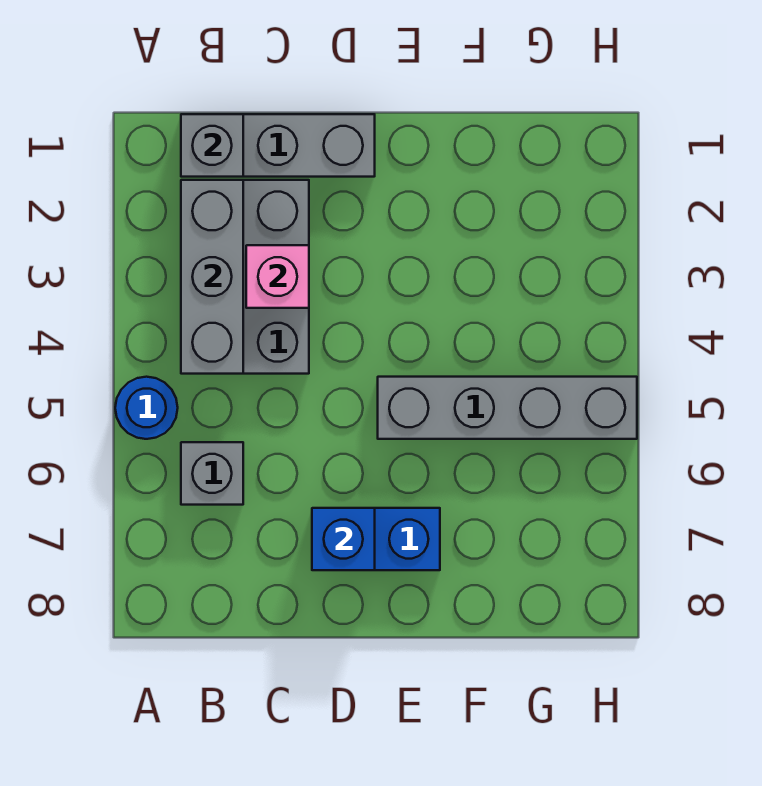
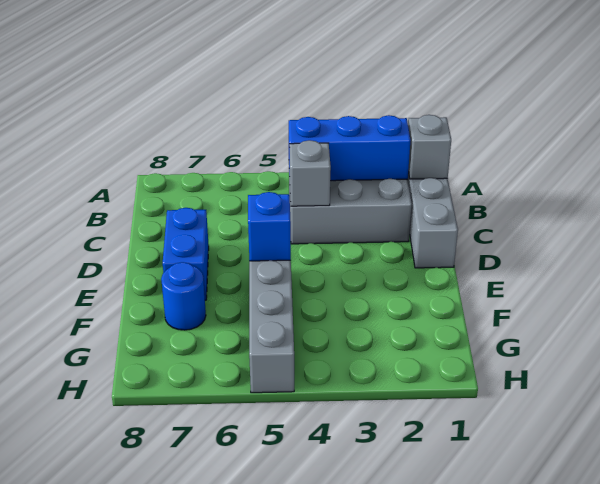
blue round brick A5 level 1 -> blue round brick F7 level 1
grey brick B2:B4 level 2 -> blue brick B2:B4 level 2
grey brick B6 level 1 -> grey brick C4 level 2
pink brick C3 level 2 -> none
blue brick D7 level 2 -> blue brick E5 level 2

